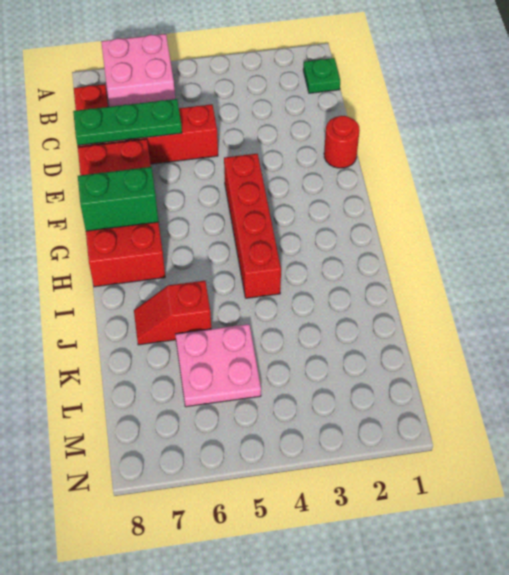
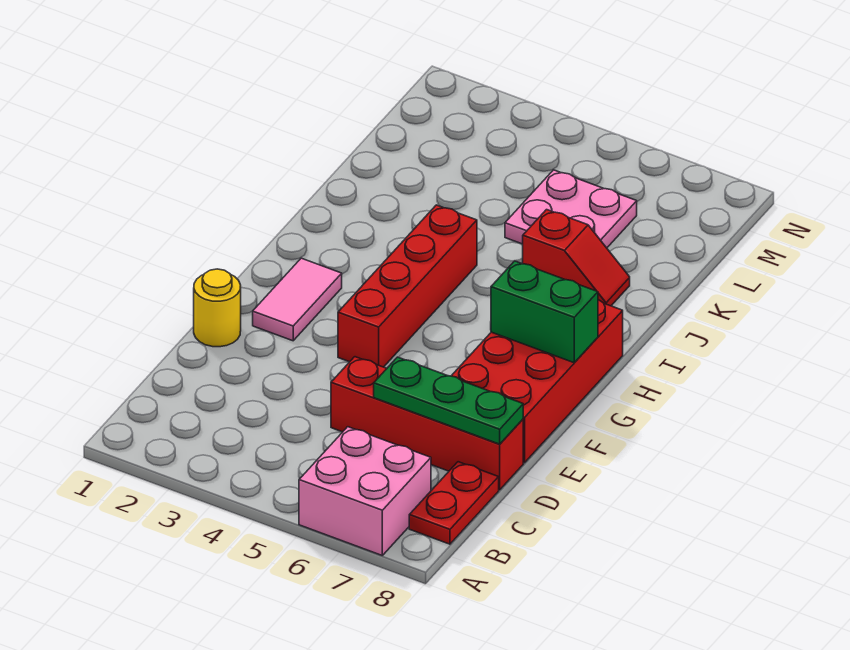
green plate B1 level 1 -> none
red round brick E1 level 1 -> yellow round brick E1 level 1
none -> pink tile F2:G2 level 1

